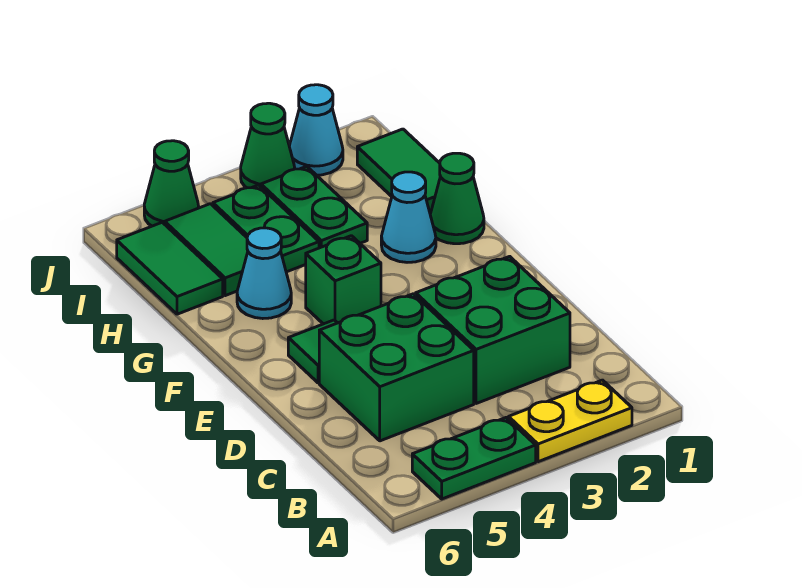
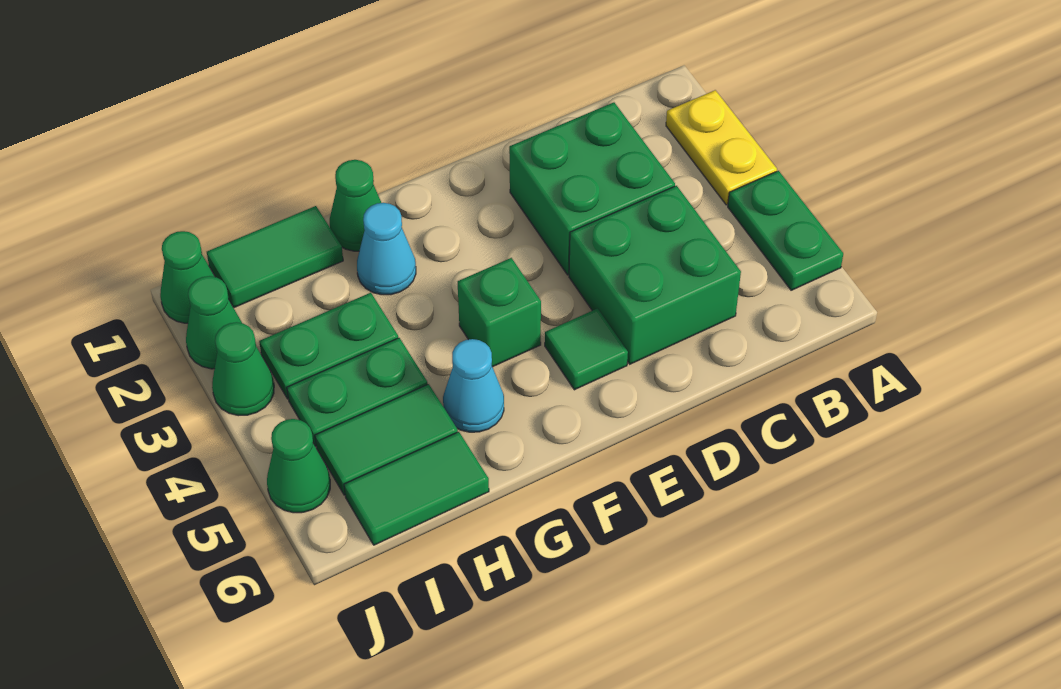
none -> green cone J1 level 1
cyan cone J2 level 1 -> green cone J2 level 1

